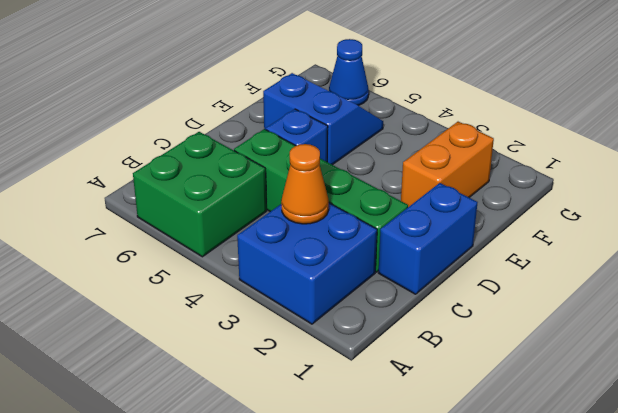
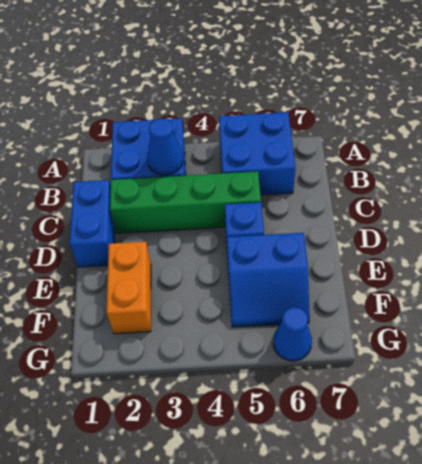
green brick A5:B6 level 1 -> blue brick A5:B6 level 1
orange cone B3 level 2 -> blue cone B3 level 2

